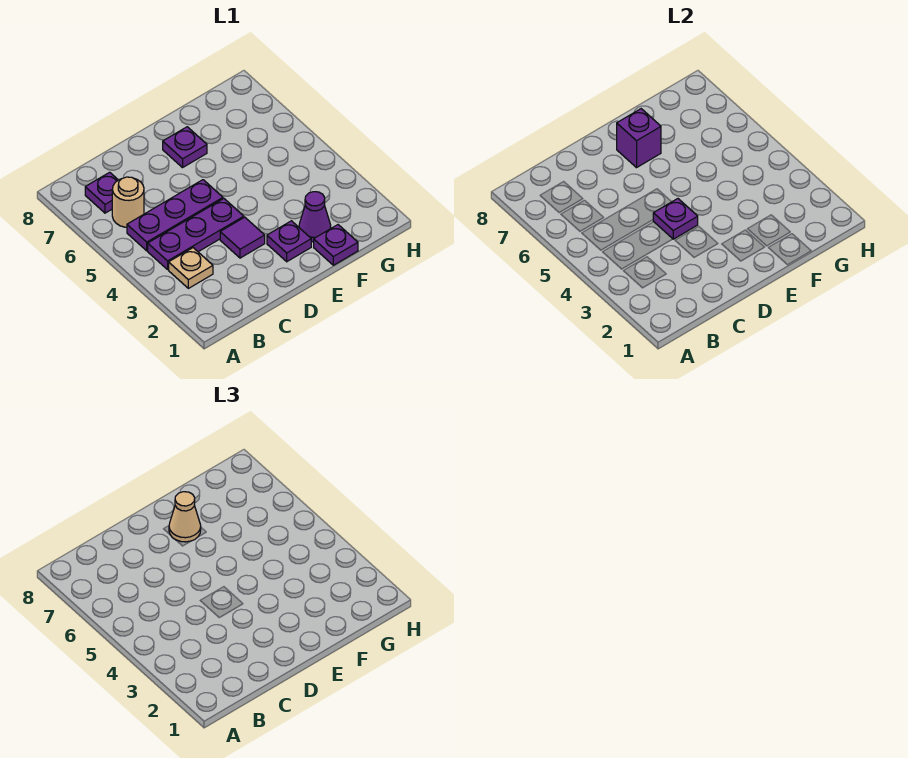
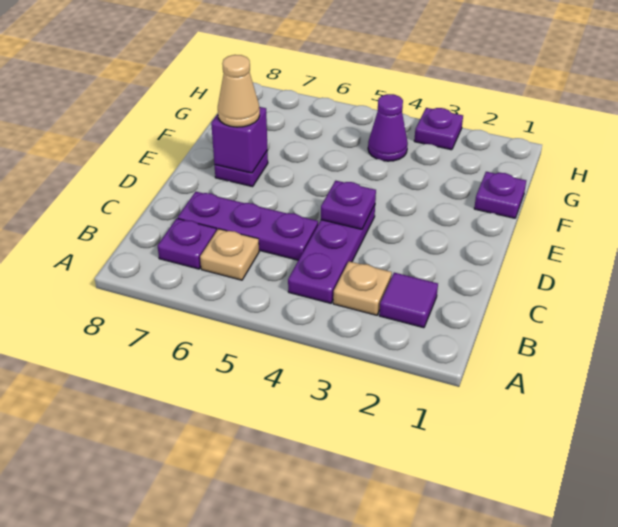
purple plate B5:D5 level 1 -> purple plate C5:C7 level 1
tan round brick B6 level 1 -> tan plate B6 level 1
purple tile D3 level 1 -> purple tile B2 level 1
purple plate E2 level 1 -> purple plate H3 level 1
purple cone F2 level 1 -> purple cone G4 level 1

